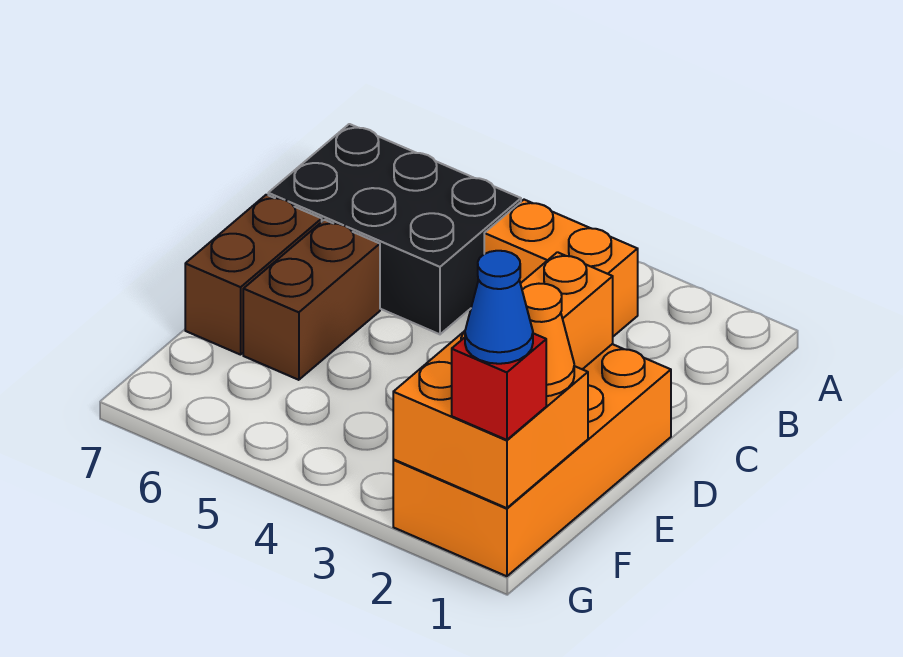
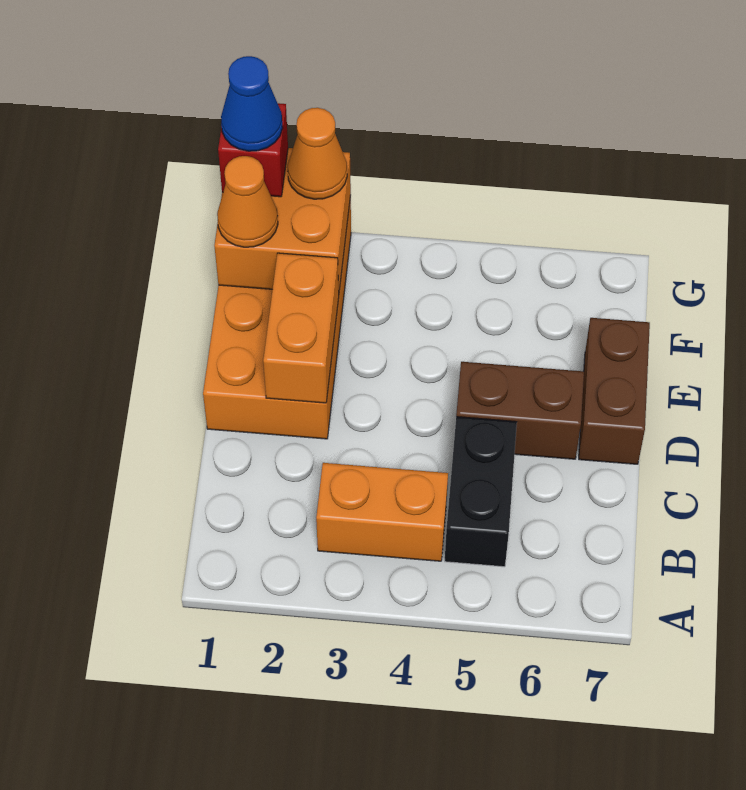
black brick B5:C7 level 1 -> black brick B5:C5 level 1
brown brick D6:E6 level 1 -> brown brick D5:D6 level 1
none -> orange cone G2 level 3

